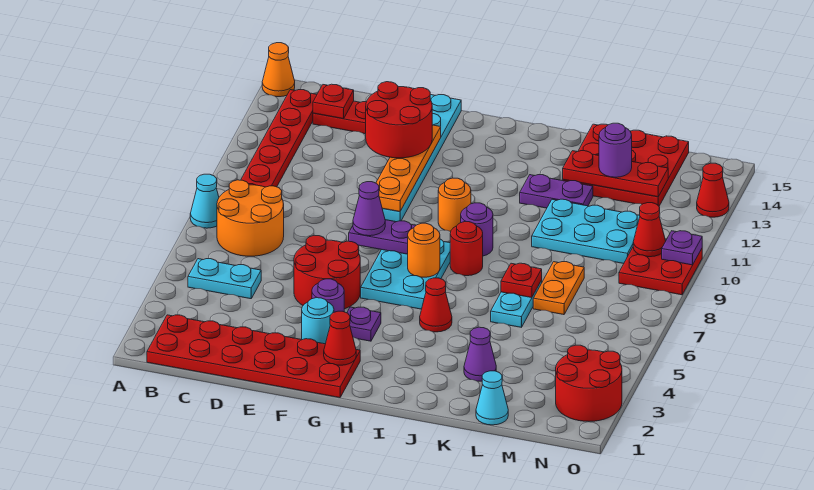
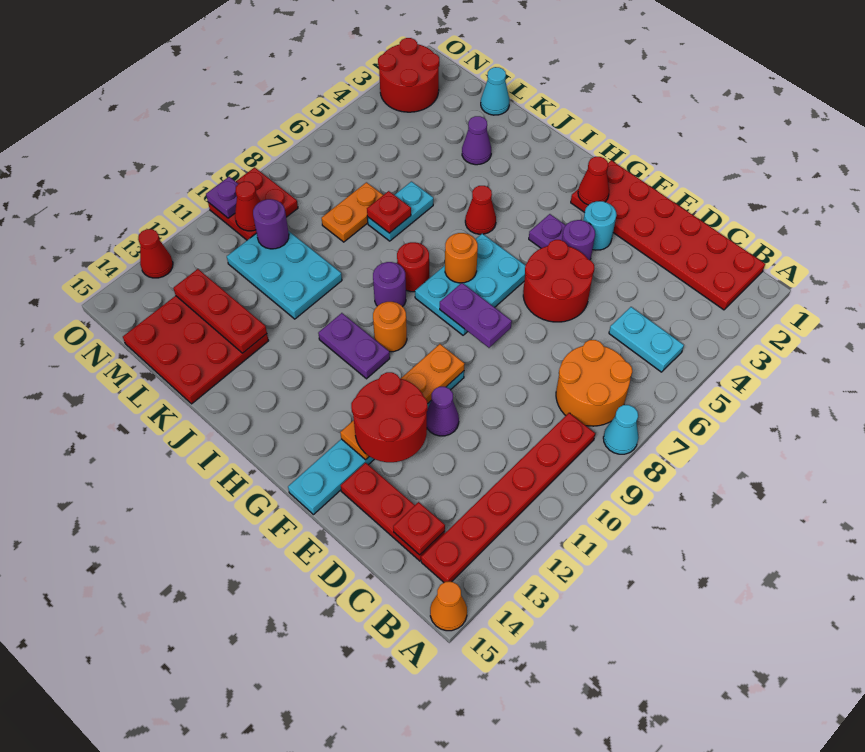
purple cone F8 level 3 -> purple cone E11 level 1
purple plate J12:K12 level 1 -> purple plate H11:I11 level 1
purple round brick L13 level 3 -> purple round brick M10 level 2

